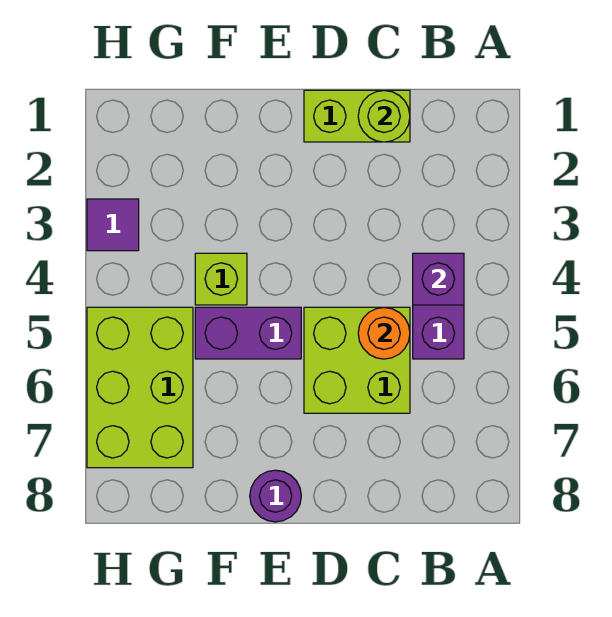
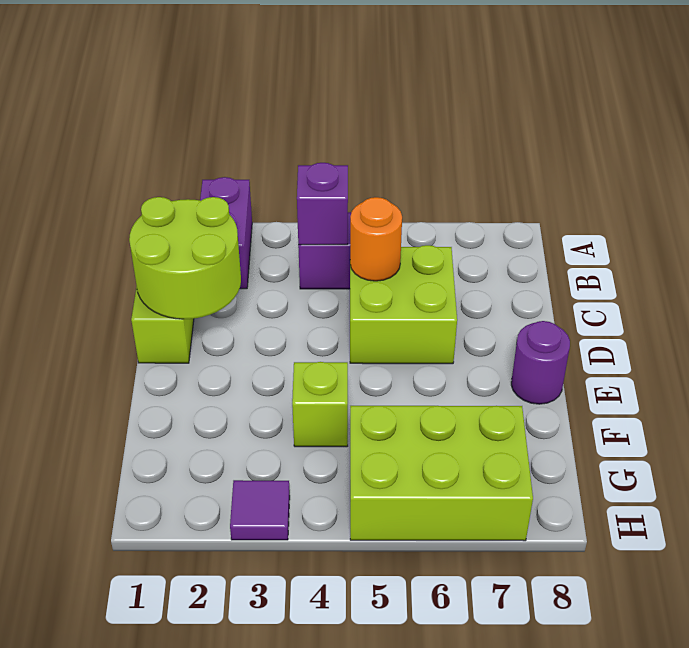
lime round brick C1 level 2 -> lime round brick C1:D2 level 2
purple brick E5:F5 level 1 -> purple brick A2:B2 level 1

